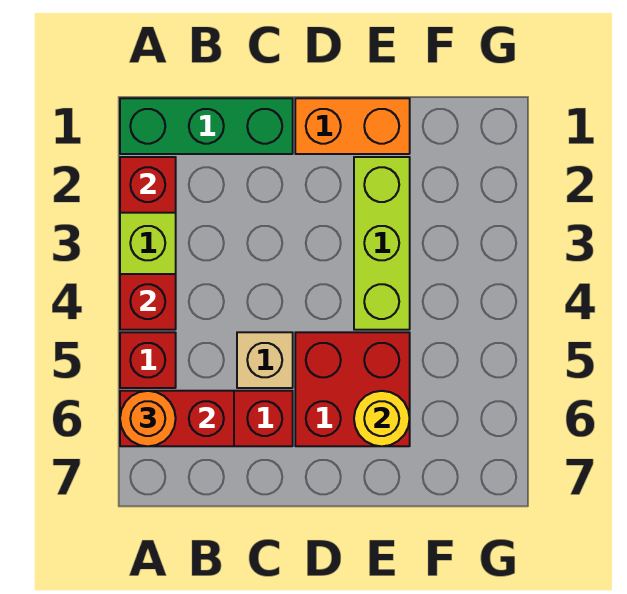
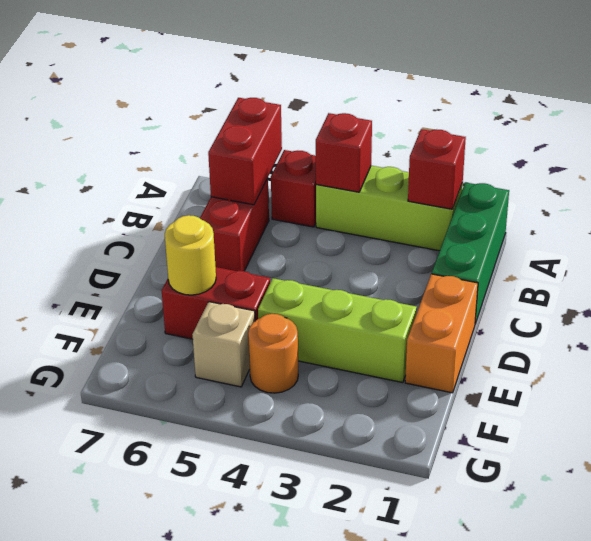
orange round brick A6 level 3 -> orange round brick F4 level 1
tan brick C5 level 1 -> tan brick F5 level 1
red brick D5:E6 level 1 -> red brick E5:E6 level 1

